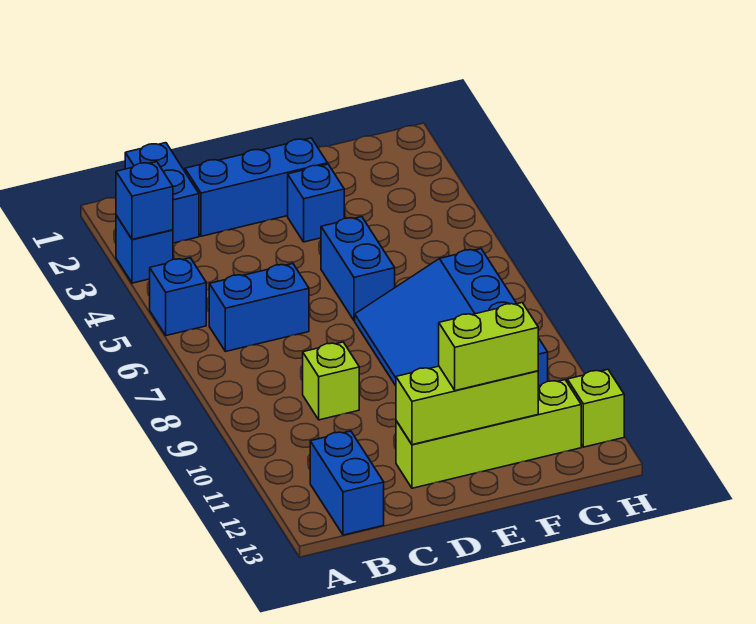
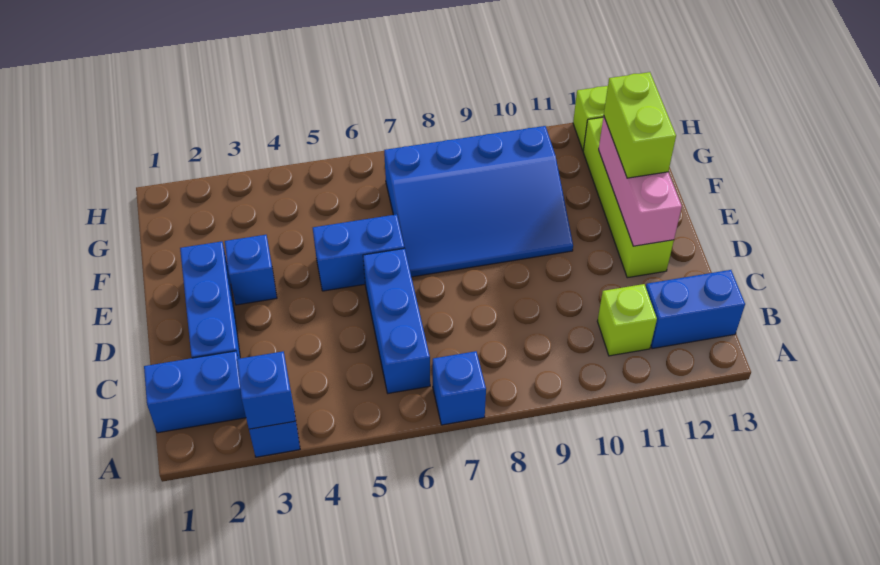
blue brick A5 level 1 -> blue brick A7 level 1
blue brick B6:C6 level 1 -> blue brick B6:D6 level 1
lime brick C9 level 1 -> lime brick B11 level 1
lime brick D12:F12 level 2 -> pink brick D12:F12 level 2

